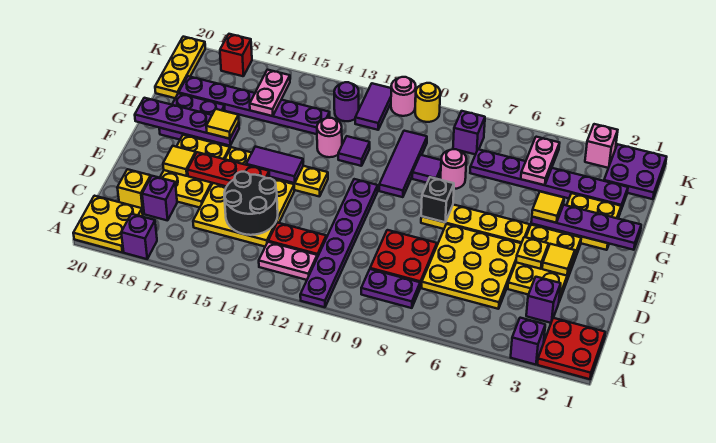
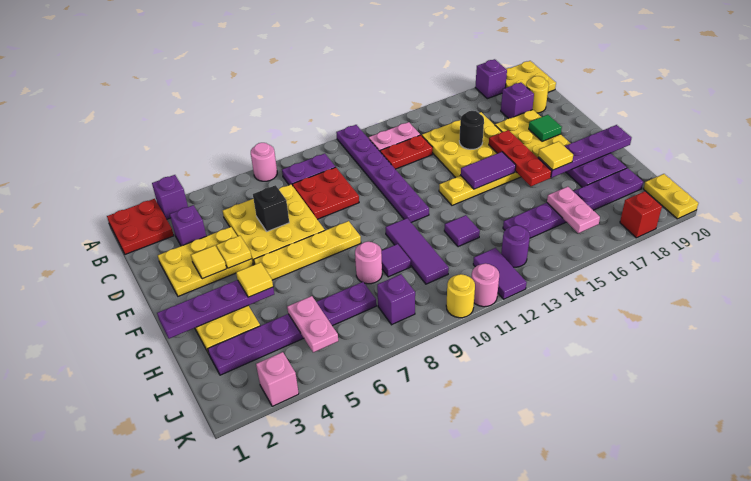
black round brick C14:D15 level 2 -> black round brick D15 level 2
yellow brick C19 level 1 -> yellow round brick C19 level 1
yellow plate D3:F4 level 1 -> yellow plate D2:E4 level 1
red plate E15:E17 level 2 -> red plate E16:G16 level 2
yellow tile E18 level 2 -> green tile E18 level 2
black brick F8 level 2 -> black brick D6 level 2
pink round brick H13 level 1 -> pink round brick A7 level 1
yellow plate I20:K20 level 1 -> yellow plate J20:K20 level 1
purple plate J1:K2 level 1 -> none

